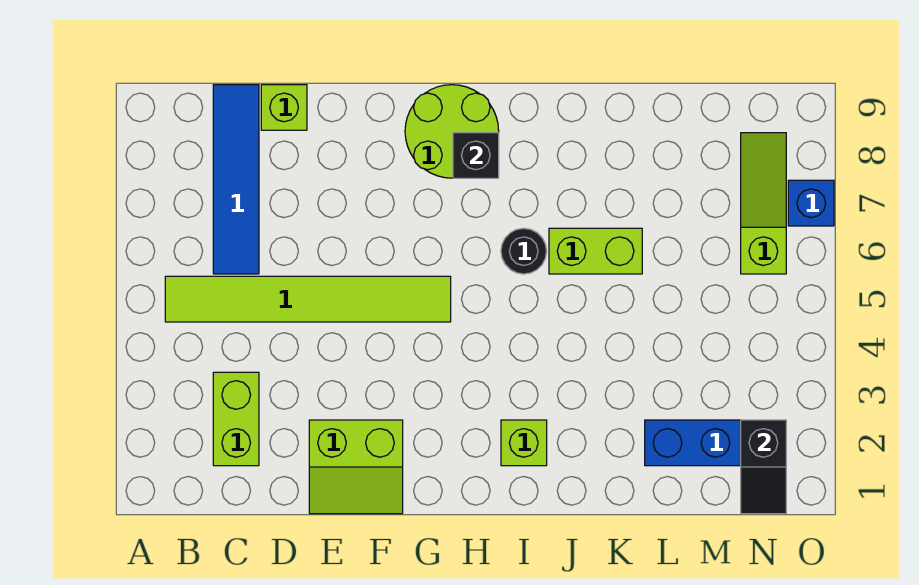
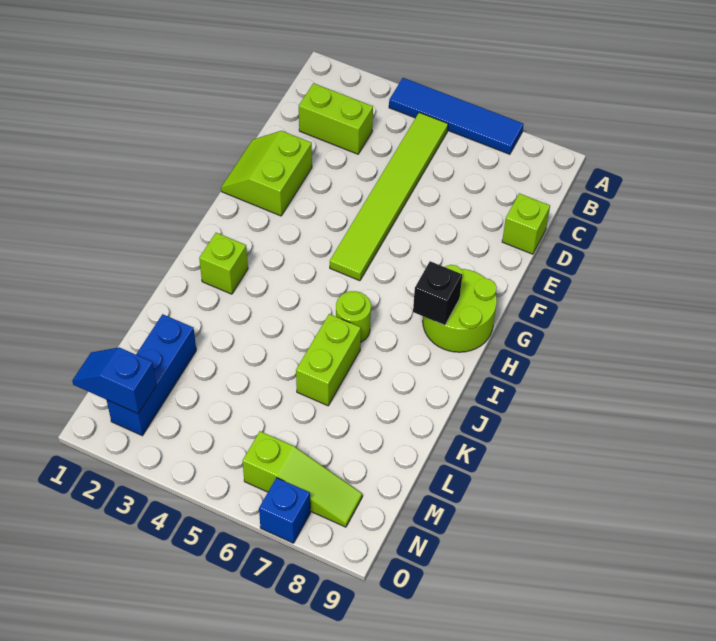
blue tile C6:C9 level 1 -> blue tile A4:A7 level 1
black round brick I6 level 1 -> lime round brick I6 level 1
black slope N1:N2 level 2 top 2 -> blue slope N1:N2 level 2 top 2

